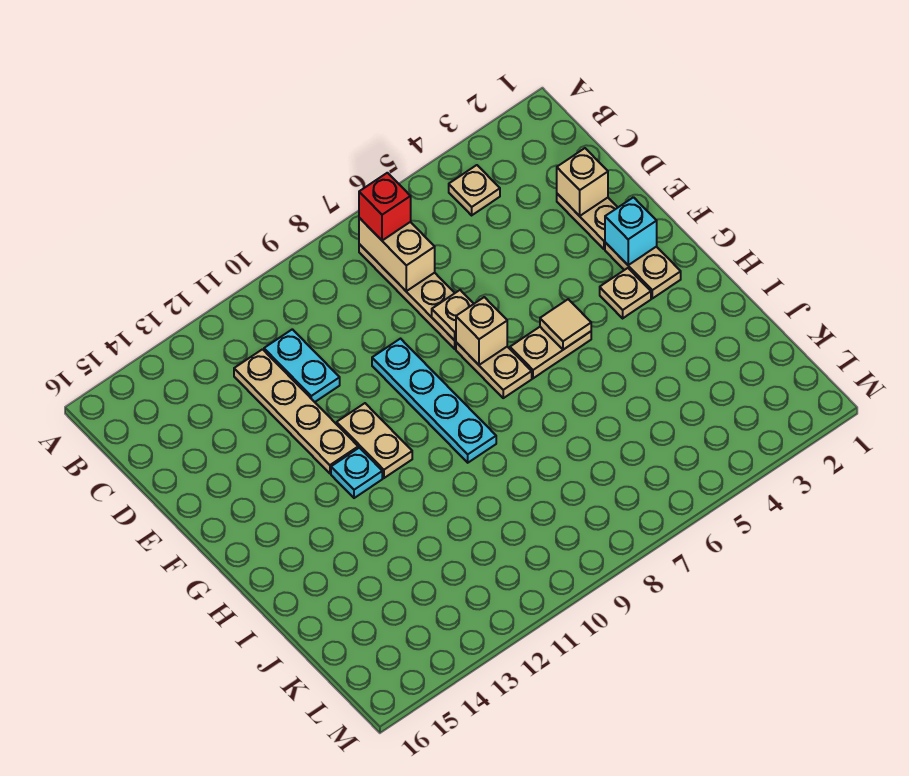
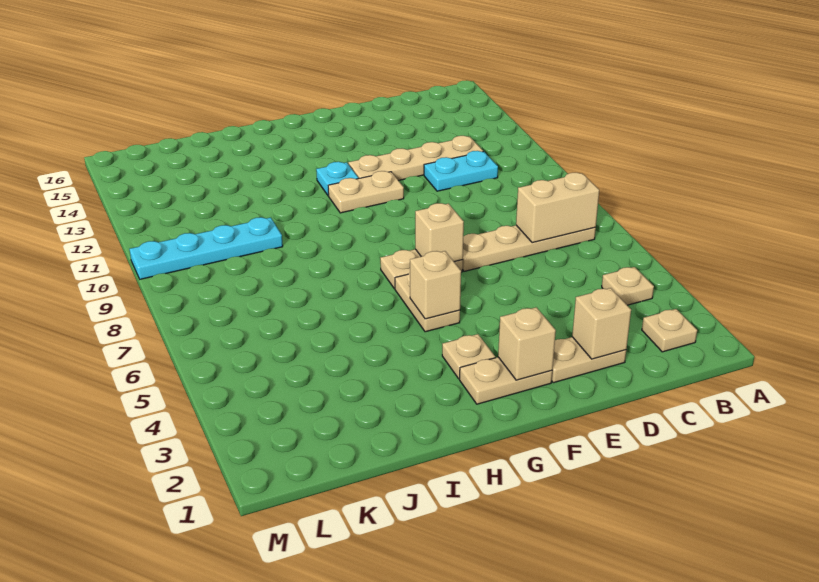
red brick B7 level 3 -> none
tan plate E7 level 2 -> tan plate B2 level 1
cyan plate E9:H9 level 1 -> cyan plate J10:M10 level 1
cyan brick F2 level 2 -> tan brick F2 level 2
tan tile G5 level 2 -> tan brick G5 level 2

